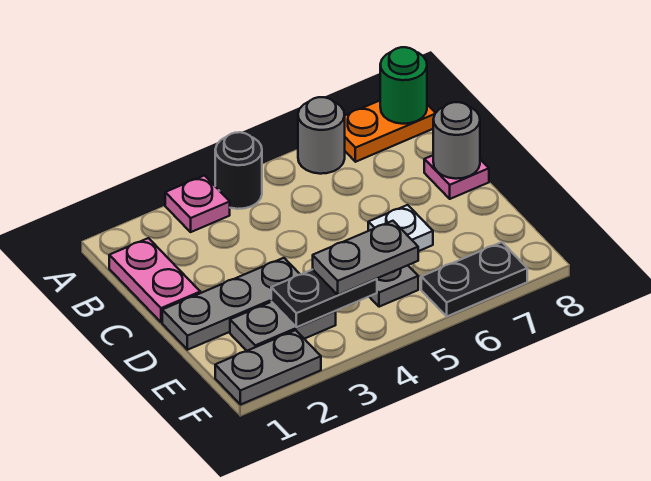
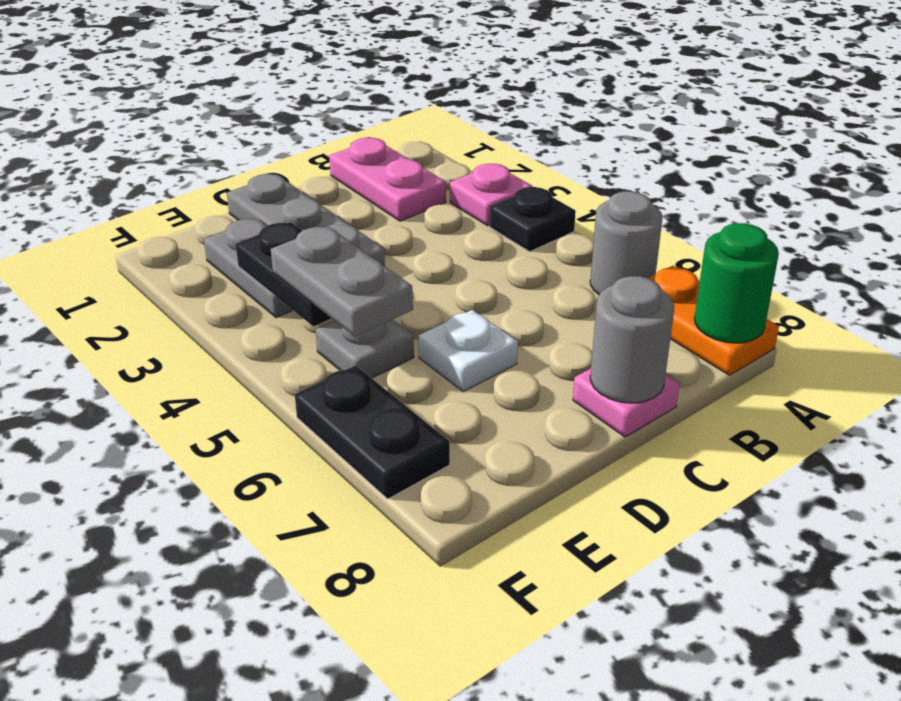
black round brick A4 level 1 -> black plate A4 level 1
pink plate B1:C1 level 1 -> pink plate B1:B2 level 1
grey plate F1:F2 level 1 -> none

